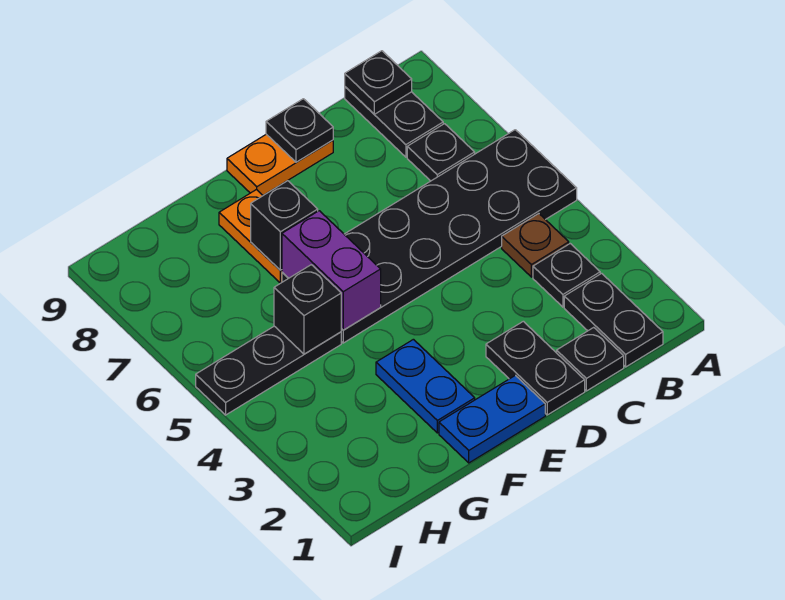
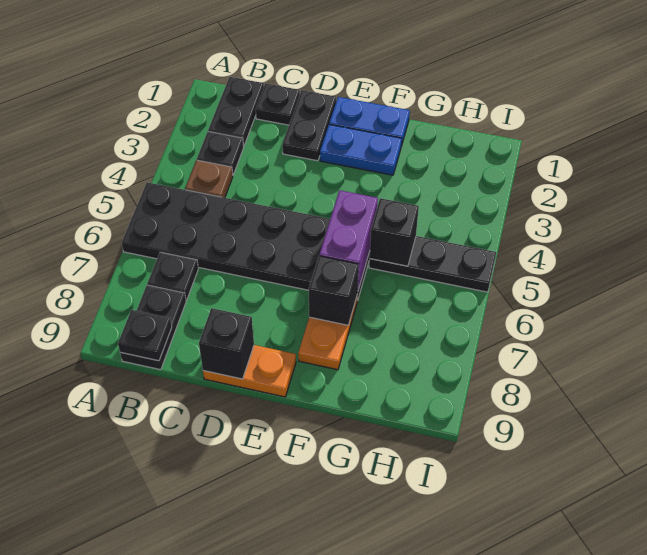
black plate D9 level 2 -> black brick D9 level 2
blue plate F2:F3 level 1 -> blue plate E2:F2 level 1

